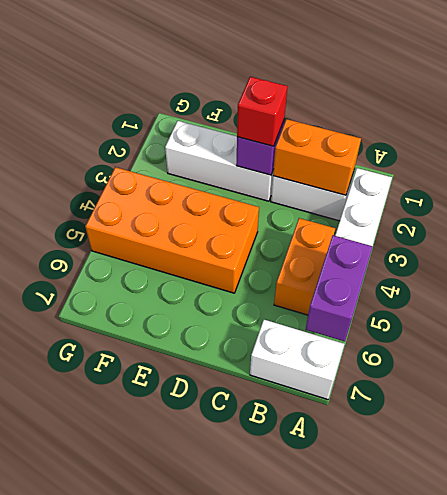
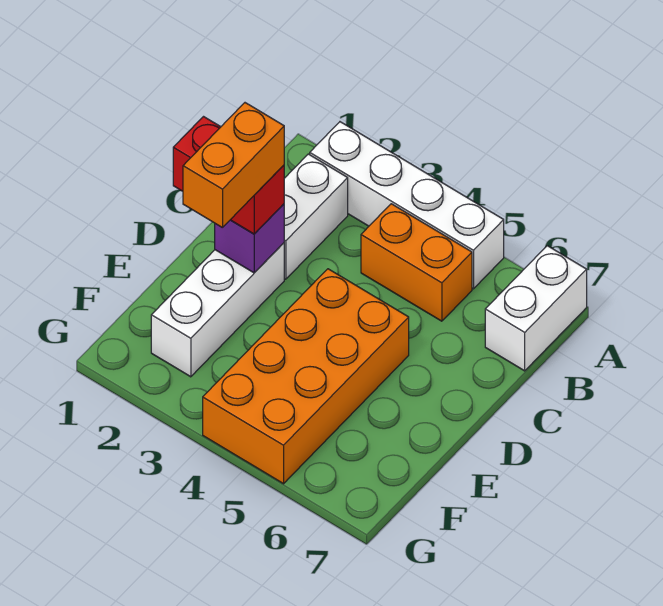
purple brick A5:A6 level 2 -> none
orange brick B2:C2 level 2 -> orange brick D2:E2 level 4
red brick D2 level 3 -> red brick D1:D2 level 3

